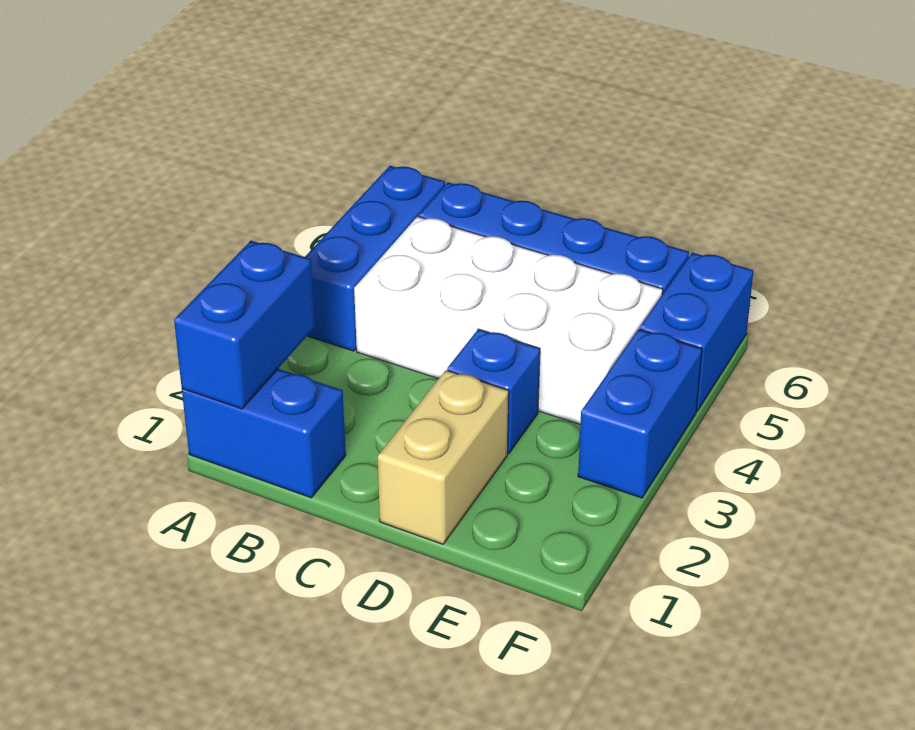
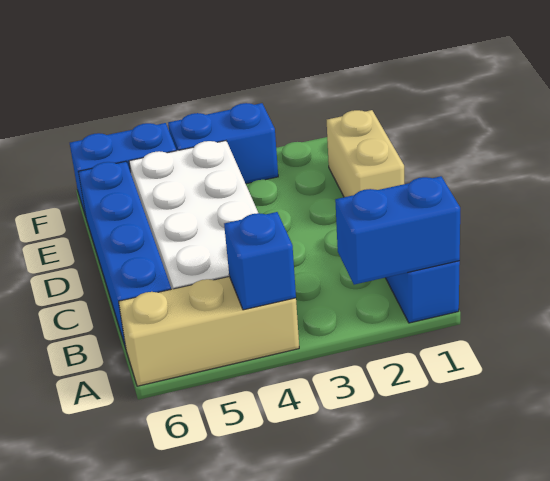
blue brick A4:A6 level 1 -> tan brick A4:A6 level 1
tan brick D1:D2 level 1 -> tan brick D1:E1 level 1
blue brick D3 level 1 -> blue brick A4 level 2

